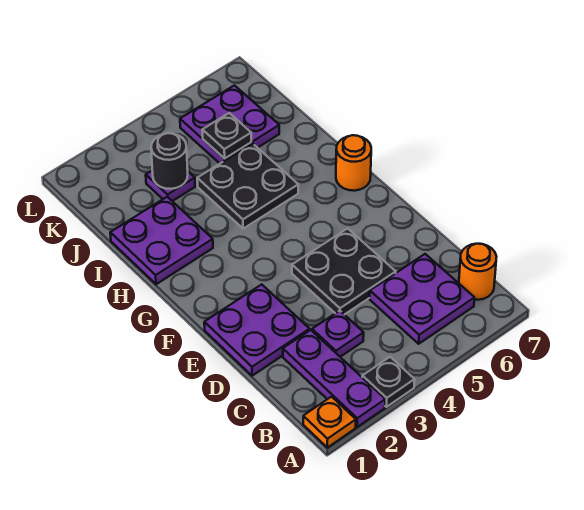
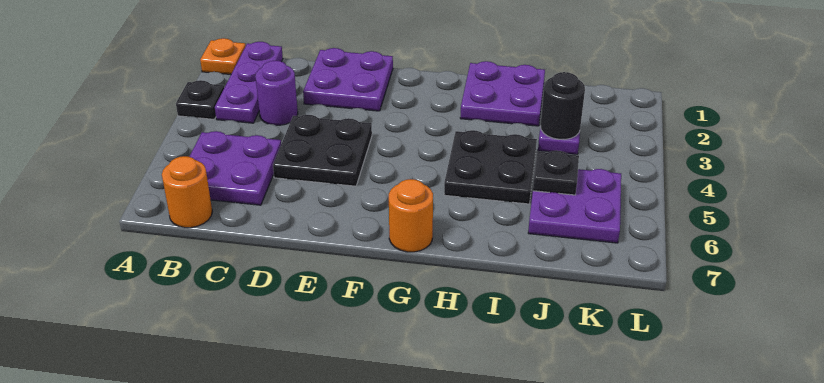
purple plate A2:C2 level 1 -> purple plate B1:B3 level 1
purple plate C3 level 1 -> purple round brick C3 level 1

